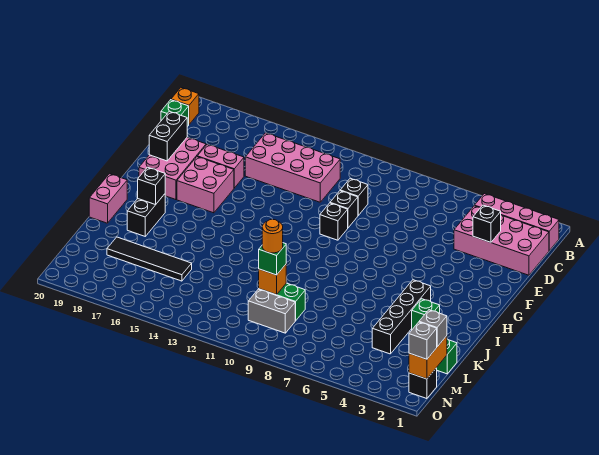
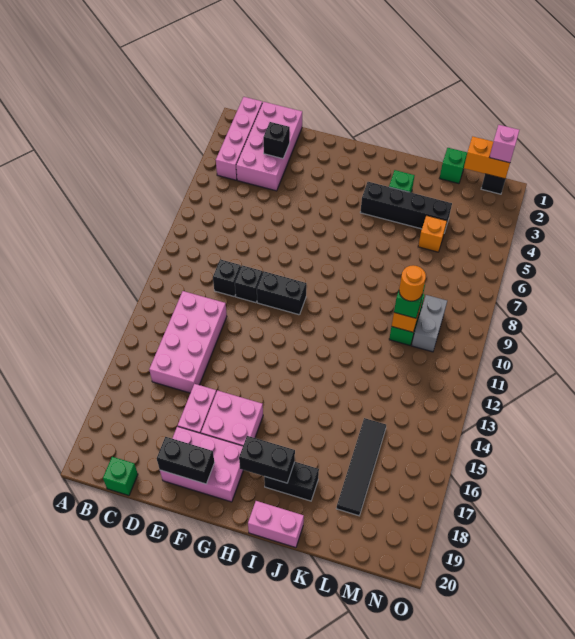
orange brick B20 level 1 -> orange brick L5 level 1
black brick F10 level 1 -> black brick F10:G10 level 1
black brick I18 level 2 -> black brick H18:I18 level 2
grey brick M1 level 3 -> none
grey brick N1 level 3 -> pink brick N1 level 3

